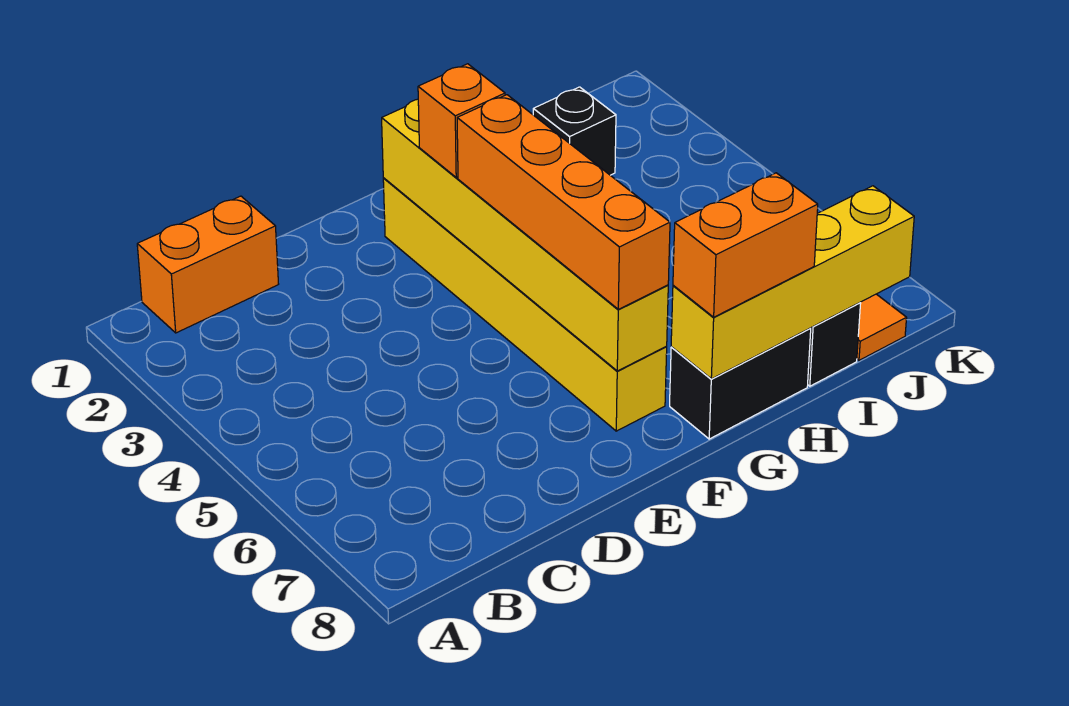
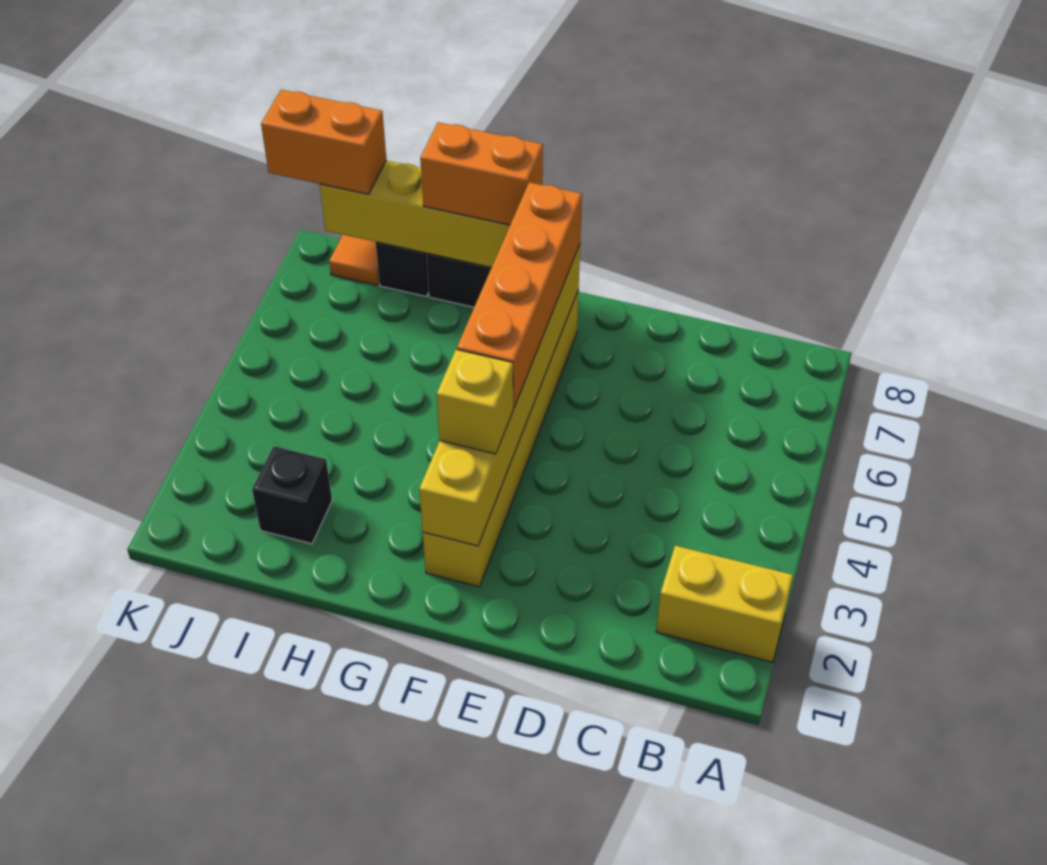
none -> yellow brick A2:B2 level 1
orange brick B1:C1 level 1 -> orange brick J8:K8 level 3
orange brick F3 level 3 -> yellow brick F3 level 3

